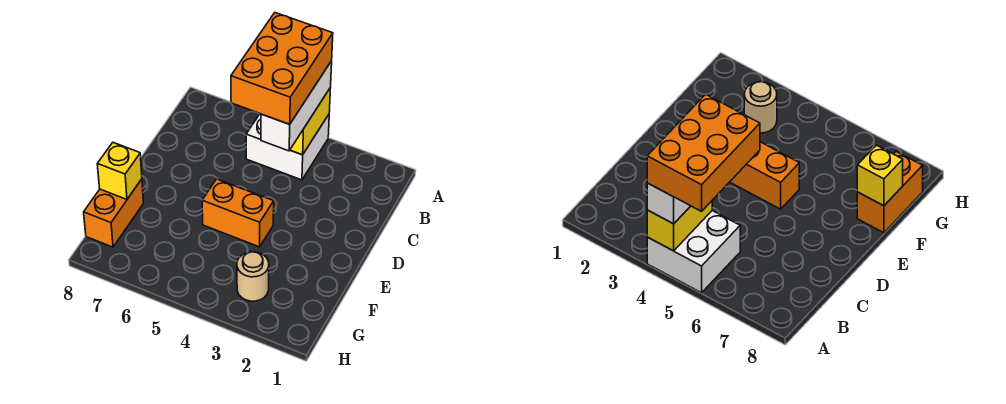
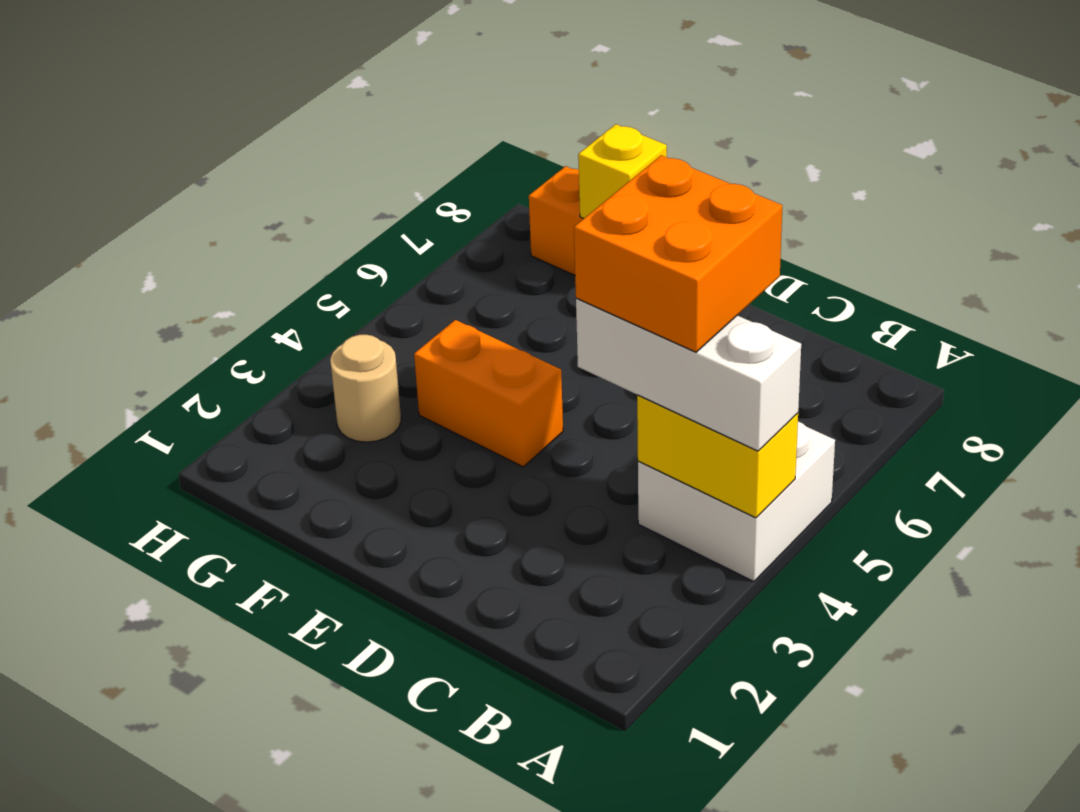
orange brick A4:C5 level 4 -> orange brick B4:C5 level 4
orange brick E4:E5 level 1 -> orange brick E4:F4 level 1

